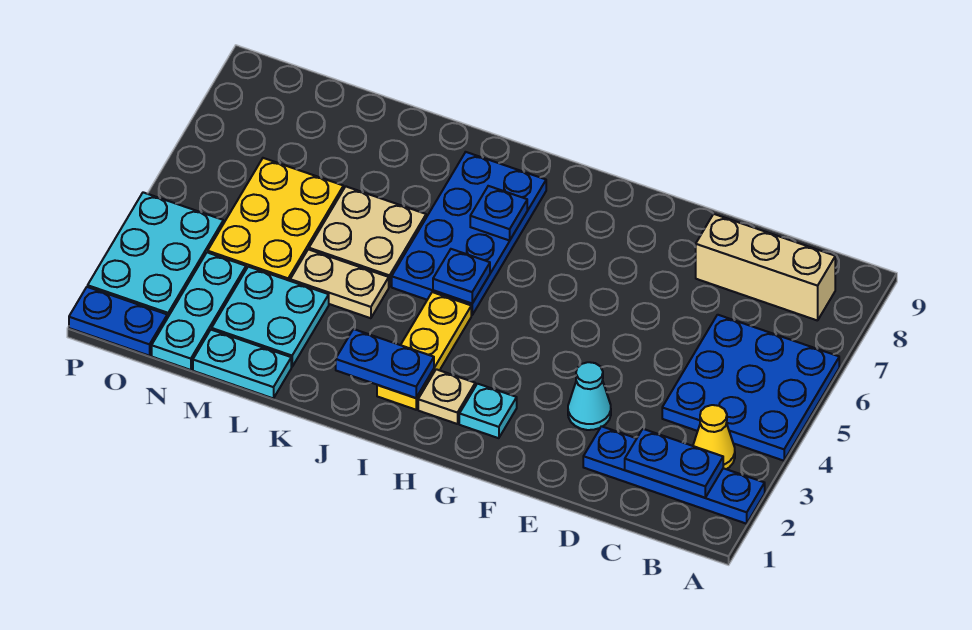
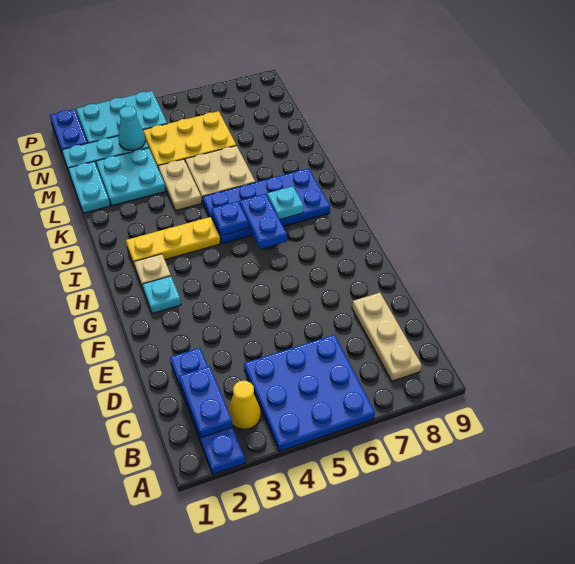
tan brick B8:D8 level 1 -> tan plate B8:D8 level 1
cyan cone E3 level 1 -> cyan cone N3 level 2
blue plate I2:J2 level 2 -> blue plate H6:I6 level 2
blue plate I7 level 2 -> cyan plate I7 level 2

